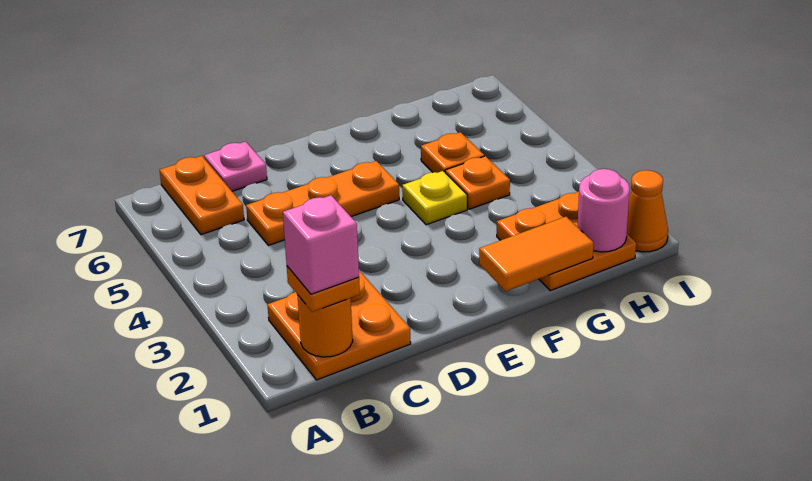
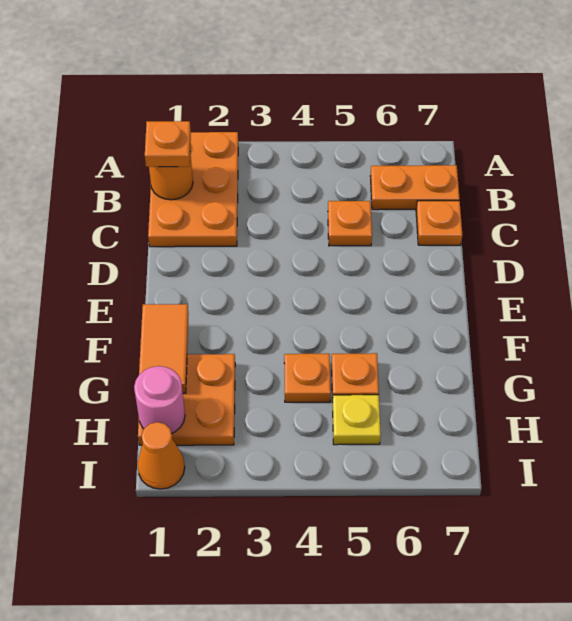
orange plate B1:C2 level 1 -> orange plate A1:C2 level 1
pink brick B1 level 4 -> none
orange plate C5:E5 level 1 -> orange plate C5 level 1
pink plate C7 level 1 -> orange plate C7 level 1
yellow plate F4 level 1 -> yellow plate H5 level 1

